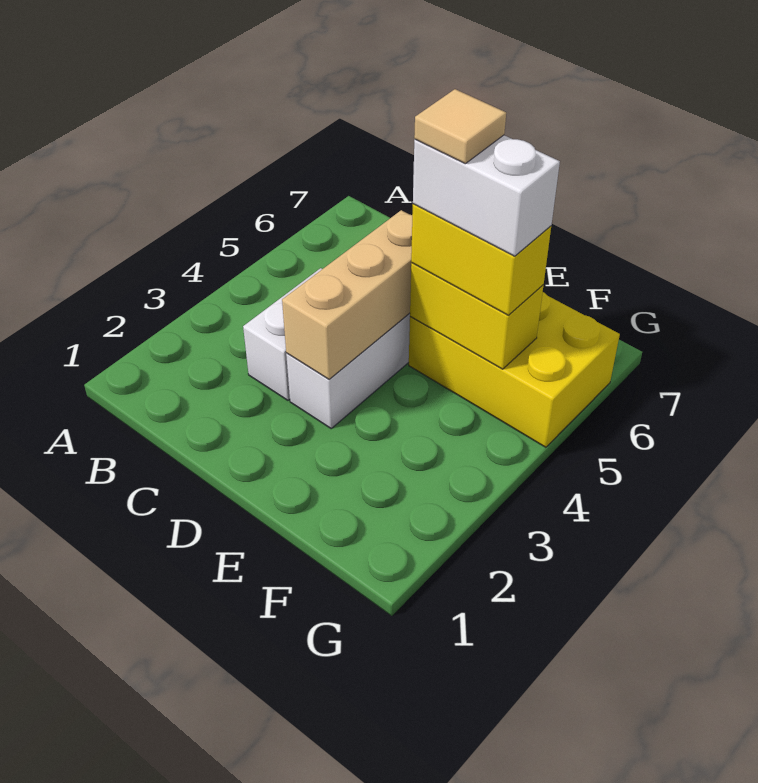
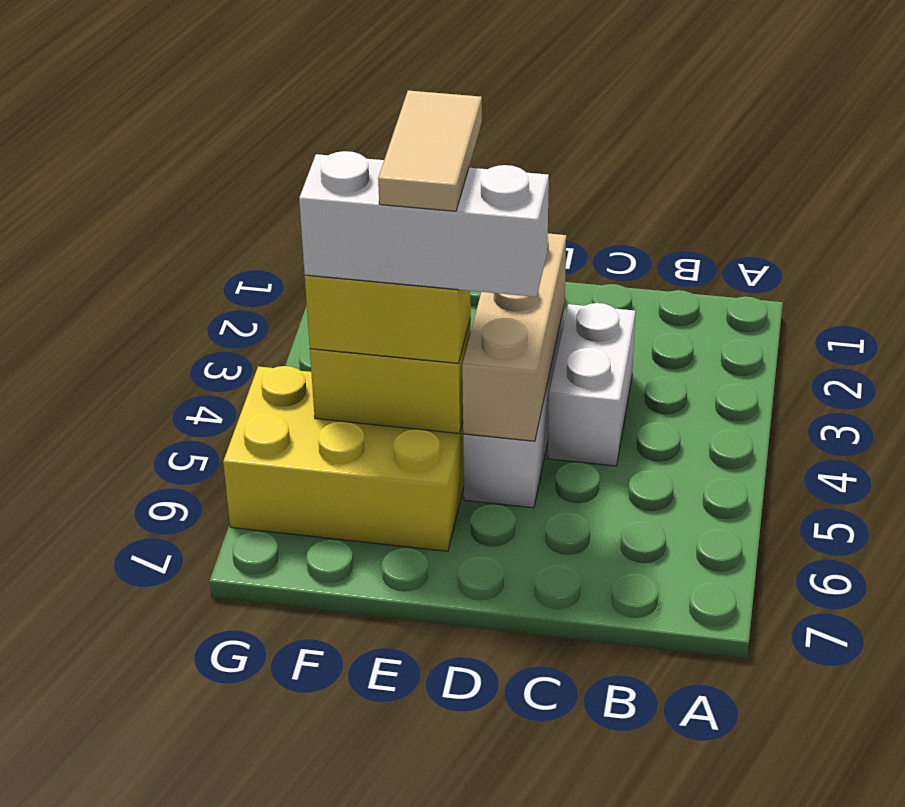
white brick E5:F5 level 4 -> white brick D5:F5 level 4
tan tile E5 level 5 -> tan tile E4:E5 level 5

